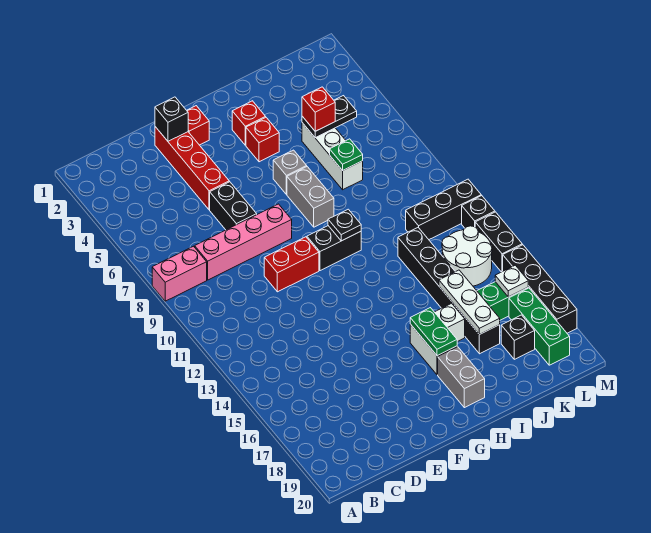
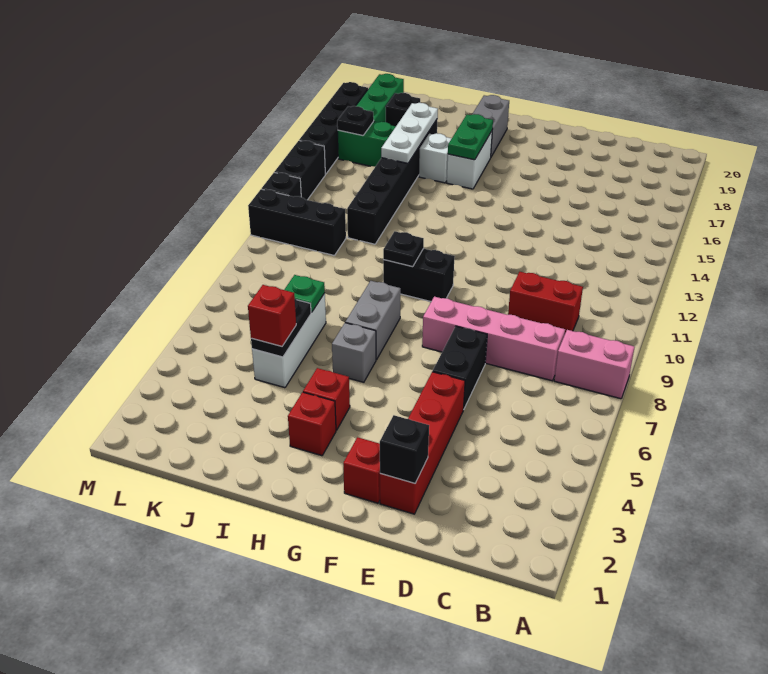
red brick E10:F10 level 1 -> red brick C10:D10 level 1
black plate J5:K5 level 2 -> black plate J5:J6 level 2
white round brick K13:L14 level 1 -> none
white plate L16 level 2 -> black plate L16 level 2

